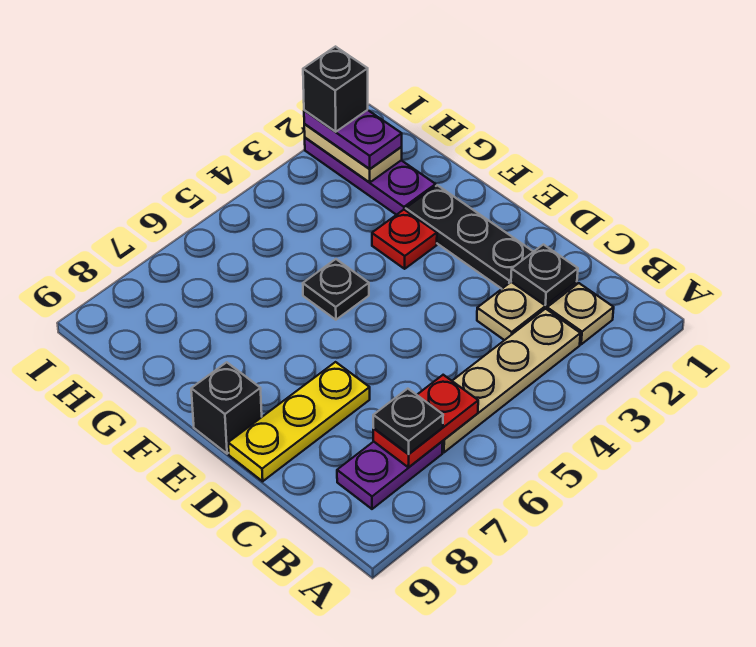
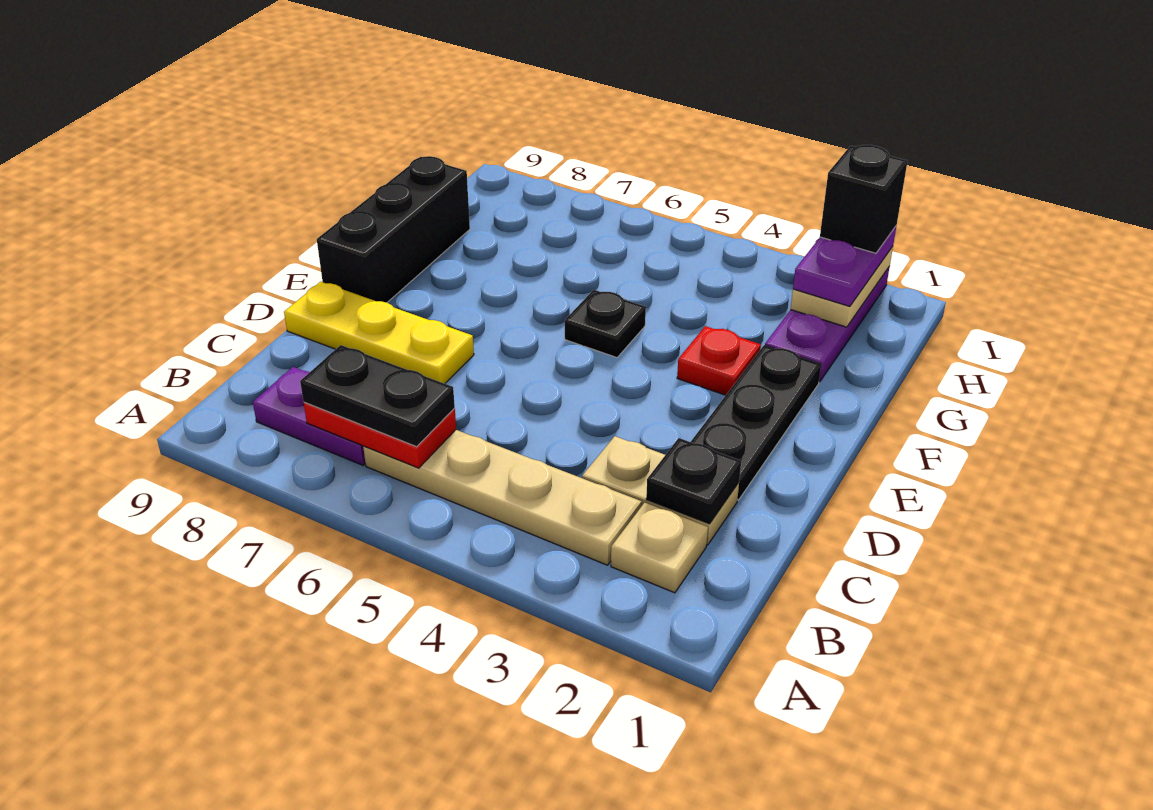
black plate B7 level 3 -> black plate B6:B7 level 3
black brick E9 level 1 -> black brick E9:G9 level 1

